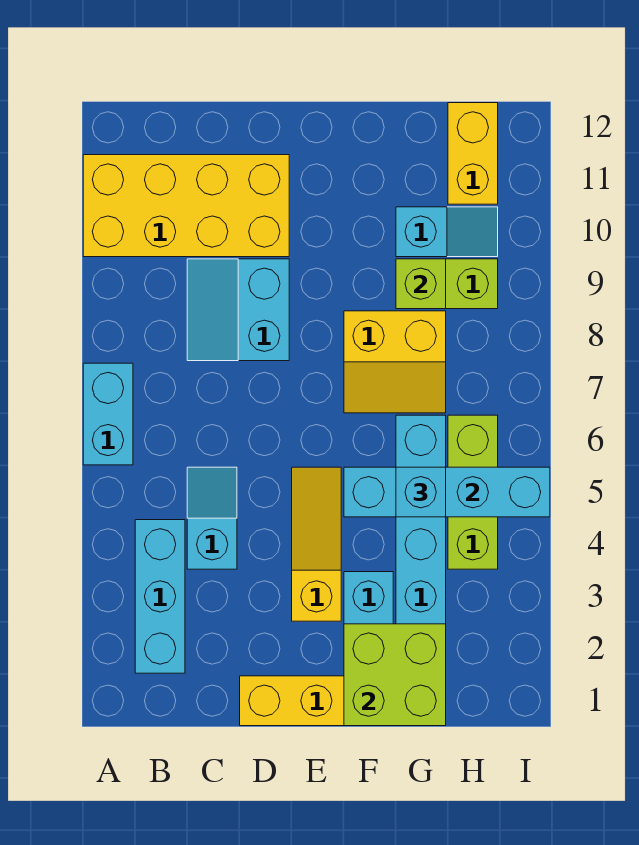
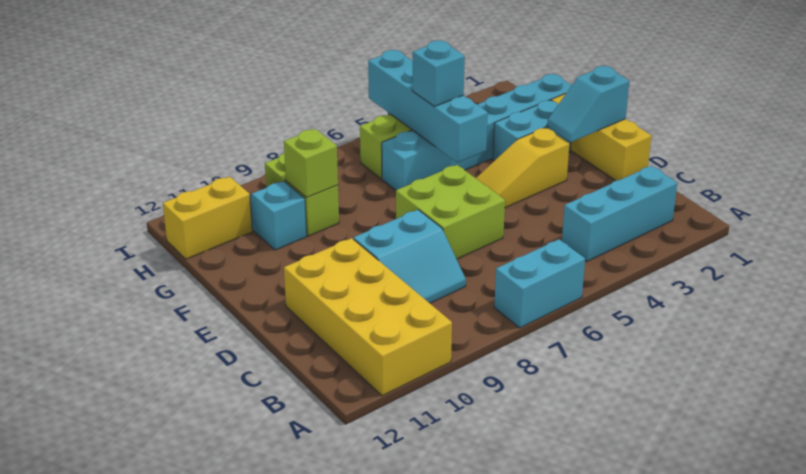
cyan slope C4:C5 level 1 top 4 -> cyan slope E1:E2 level 2 top 1
lime brick F1:G2 level 2 -> lime brick D6:E7 level 1
yellow slope F7:G8 level 1 top 8 -> none

